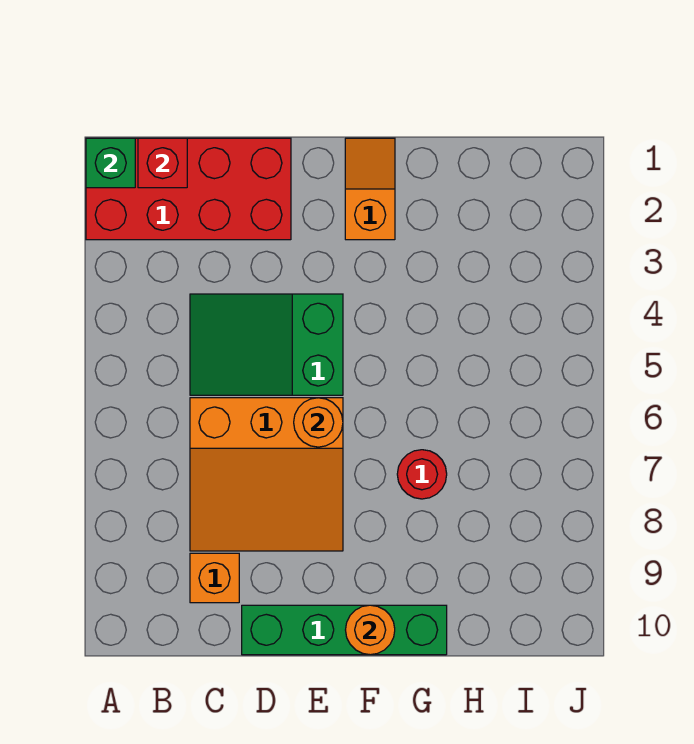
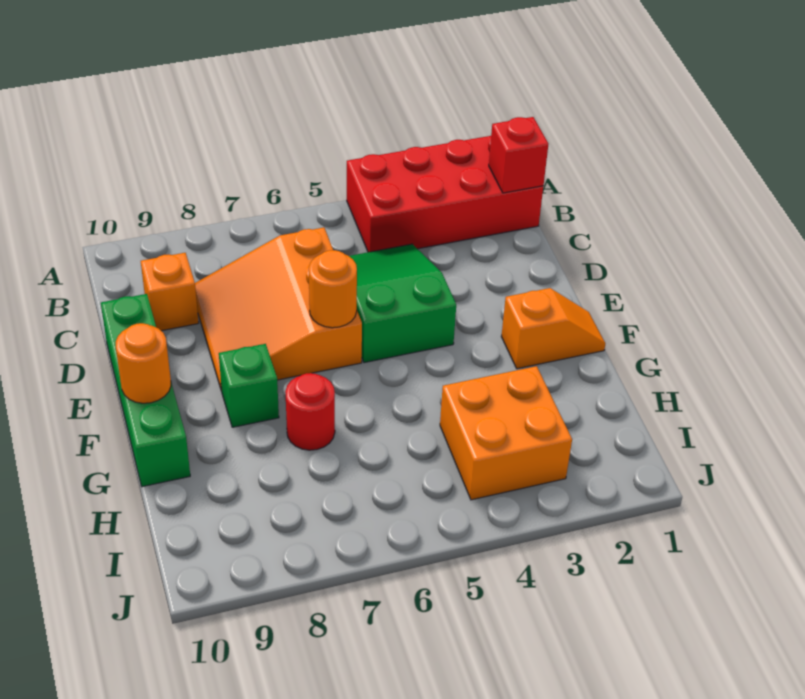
red brick A1:D2 level 1 -> red brick A1:B4 level 1
green brick A1 level 2 -> green brick F8 level 1
none -> orange brick H3:I4 level 1

